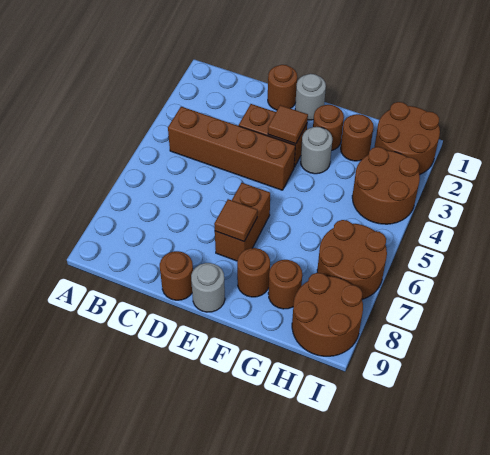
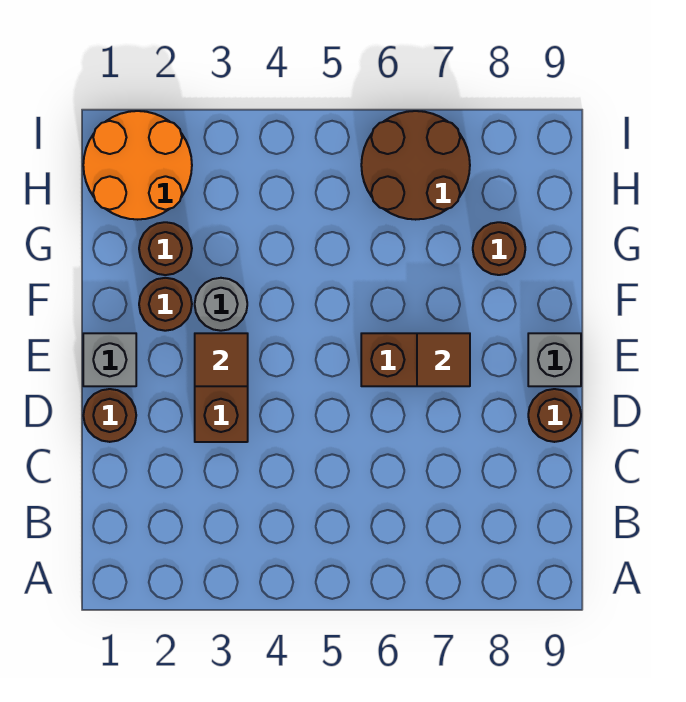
brown brick B4:E4 level 1 -> none
grey round brick E1 level 1 -> grey brick E1 level 1
grey round brick E9 level 1 -> grey brick E9 level 1
brown round brick F8 level 1 -> none
brown round brick H1:I2 level 1 -> orange round brick H1:I2 level 1
brown round brick H3:I4 level 1 -> none
brown round brick H8:I9 level 1 -> none

